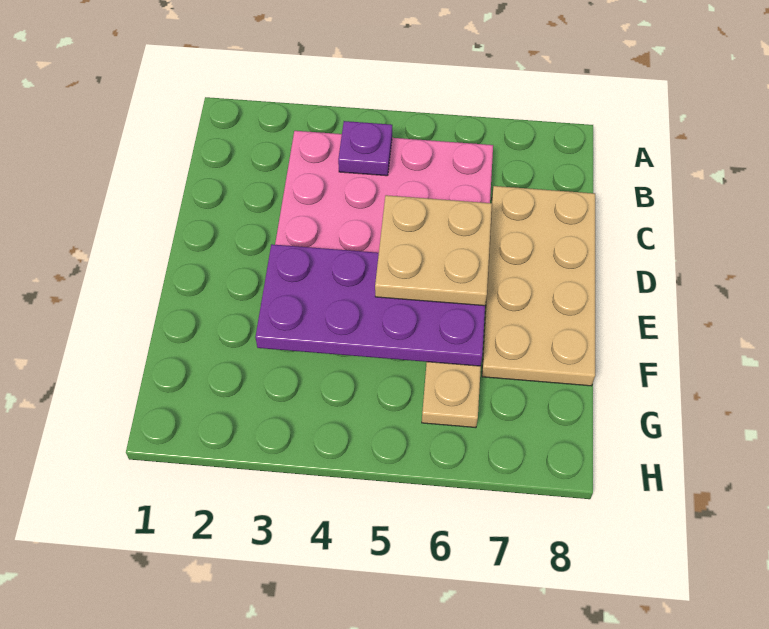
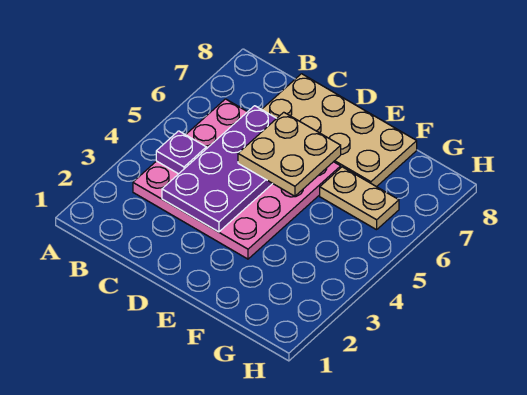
purple plate E3:F6 level 2 -> purple plate C3:D6 level 2

